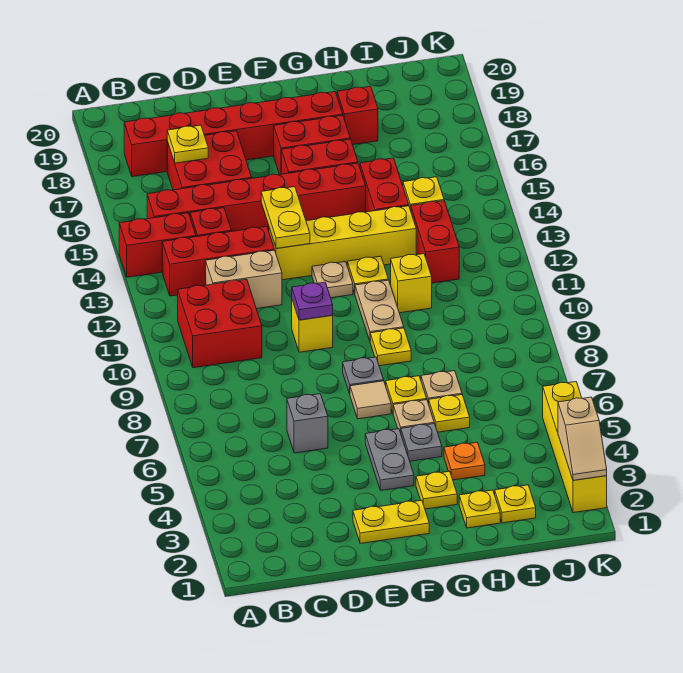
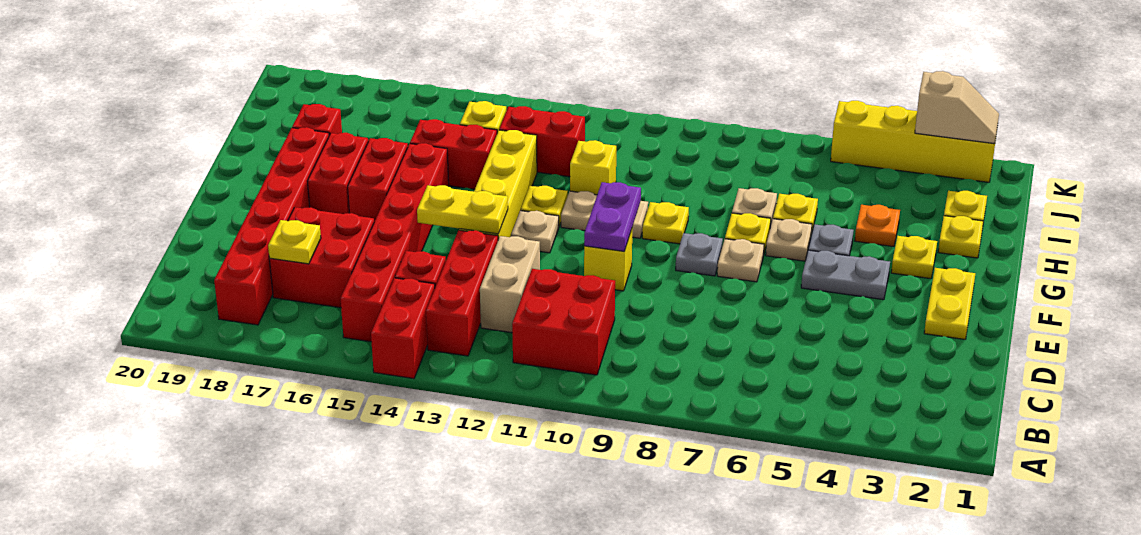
grey brick D6 level 1 -> none
purple plate E10 level 2 -> purple plate E10:F10 level 2
tan tile F7 level 1 -> tan plate F7 level 1

